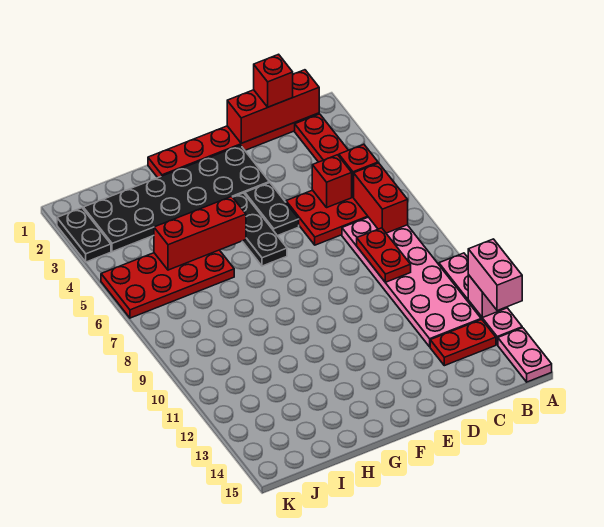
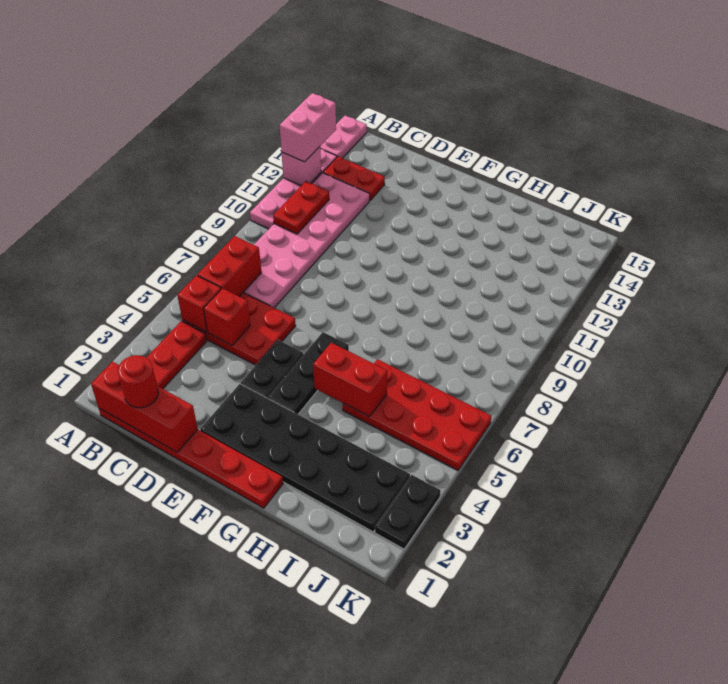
red brick C1 level 3 -> red round brick C1 level 3
red plate C8:C9 level 2 -> red plate B10:B11 level 2
red brick G5:I5 level 2 -> red brick G5:H5 level 2

